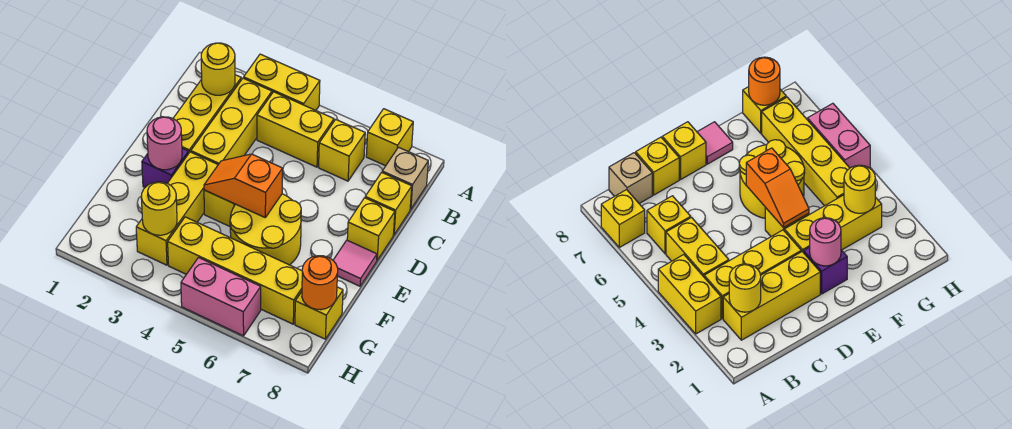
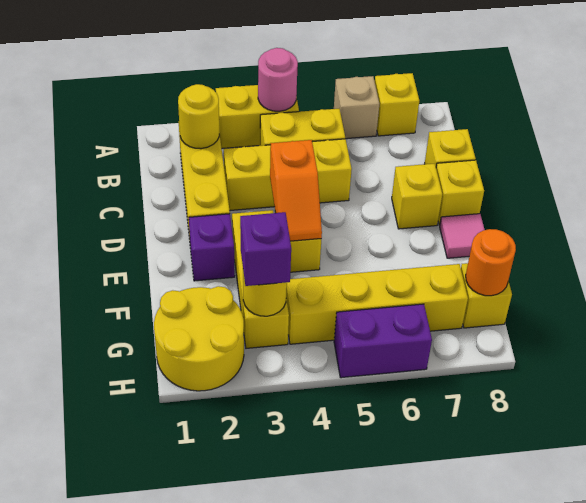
yellow brick B3:D3 level 1 -> yellow brick C3:C5 level 1
yellow brick B6 level 1 -> yellow brick D7 level 1
tan brick B8 level 1 -> tan brick A6 level 1
pink round brick E2 level 2 -> pink round brick A4 level 2
orange slope E4:E5 level 2 top 5 -> orange slope D4:E4 level 2 top D
yellow round brick E5:F6 level 1 -> yellow round brick G1:H2 level 1
none -> purple brick G3 level 3
pink brick H5:H6 level 1 -> purple brick H5:H6 level 1

